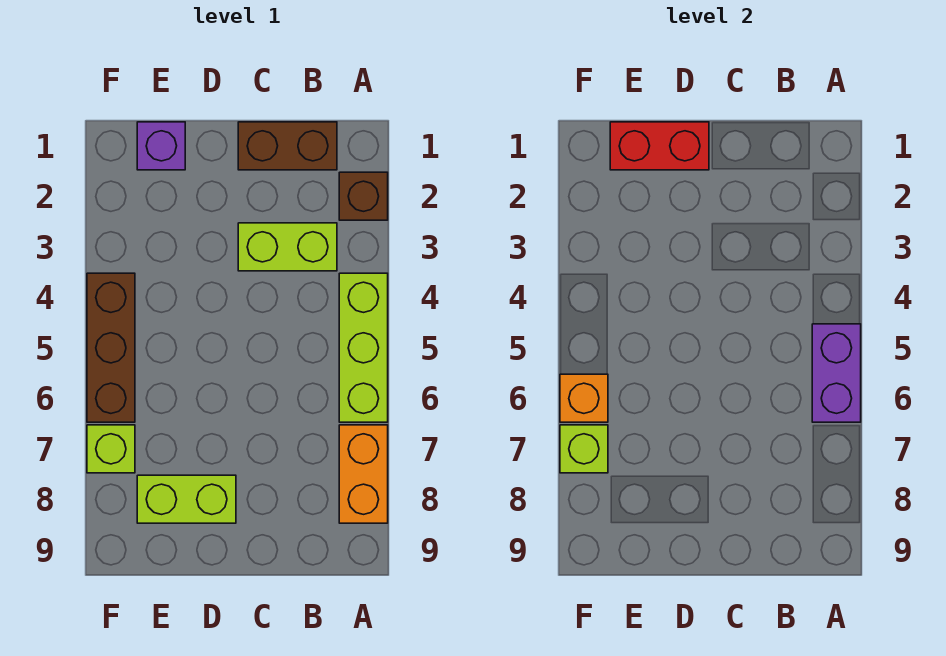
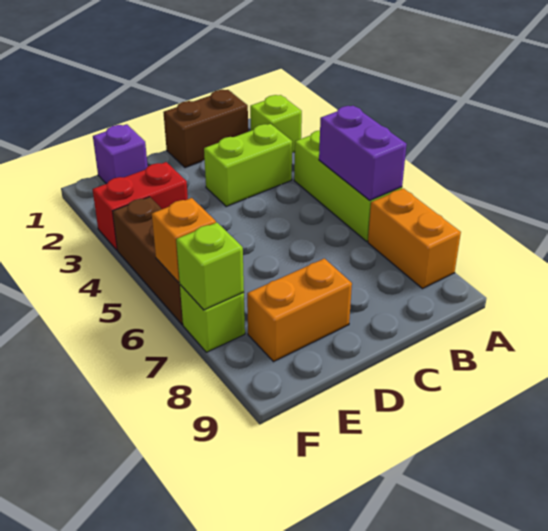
brown brick A2 level 1 -> lime brick A2 level 1
red brick D1:E1 level 2 -> red brick E3:F3 level 1
lime brick D8:E8 level 1 -> orange brick D8:E8 level 1

